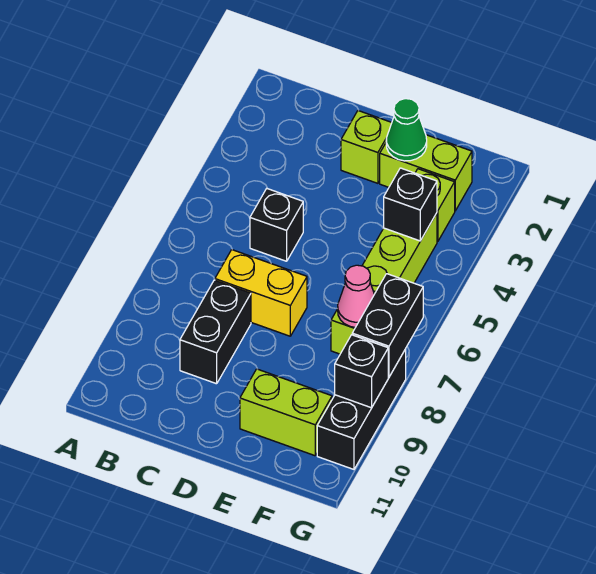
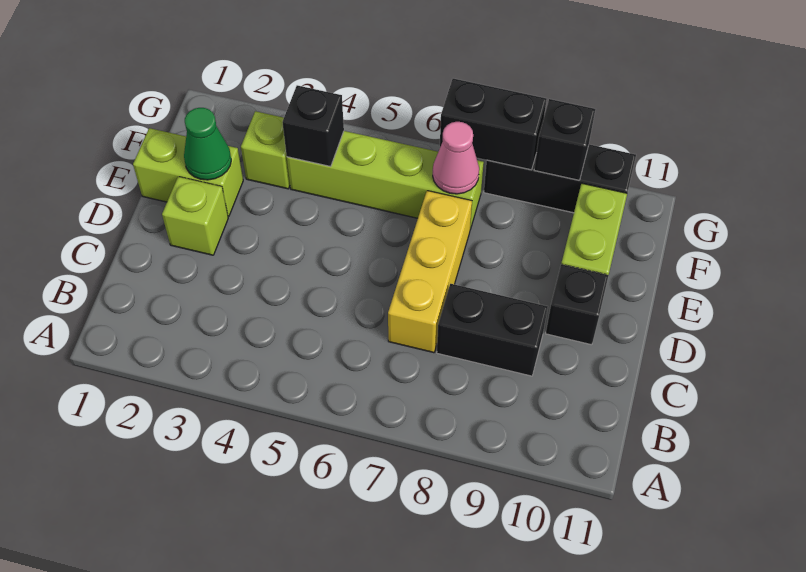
black brick C5 level 1 -> black brick D10 level 1
yellow brick C7:D7 level 1 -> yellow brick C7:E7 level 1
lime brick E2:F2 level 1 -> lime brick E1:E2 level 1

